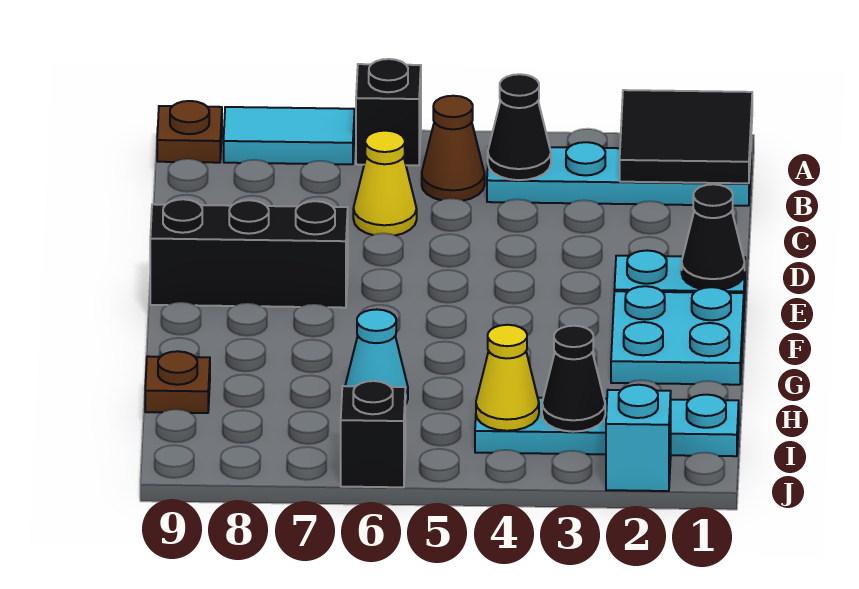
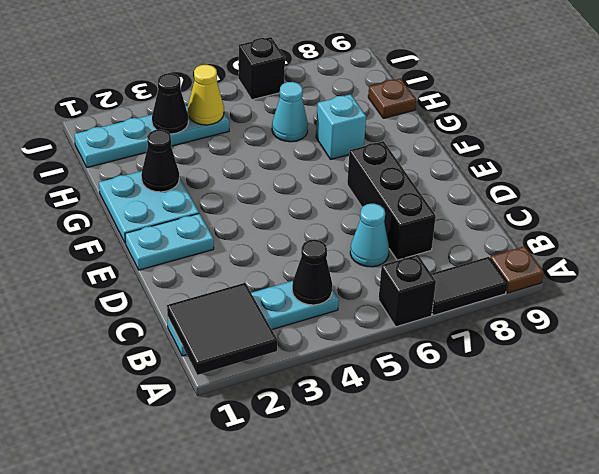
cyan tile A7:A8 level 1 -> black tile A7:A8 level 1
brown cone B5 level 1 -> none
yellow cone C6 level 1 -> cyan cone C6 level 1
black cone E1 level 2 -> black cone G2 level 2
black brick E7:E9 level 1 -> black brick C7:E7 level 1
cyan brick J2 level 1 -> cyan brick G7 level 1

